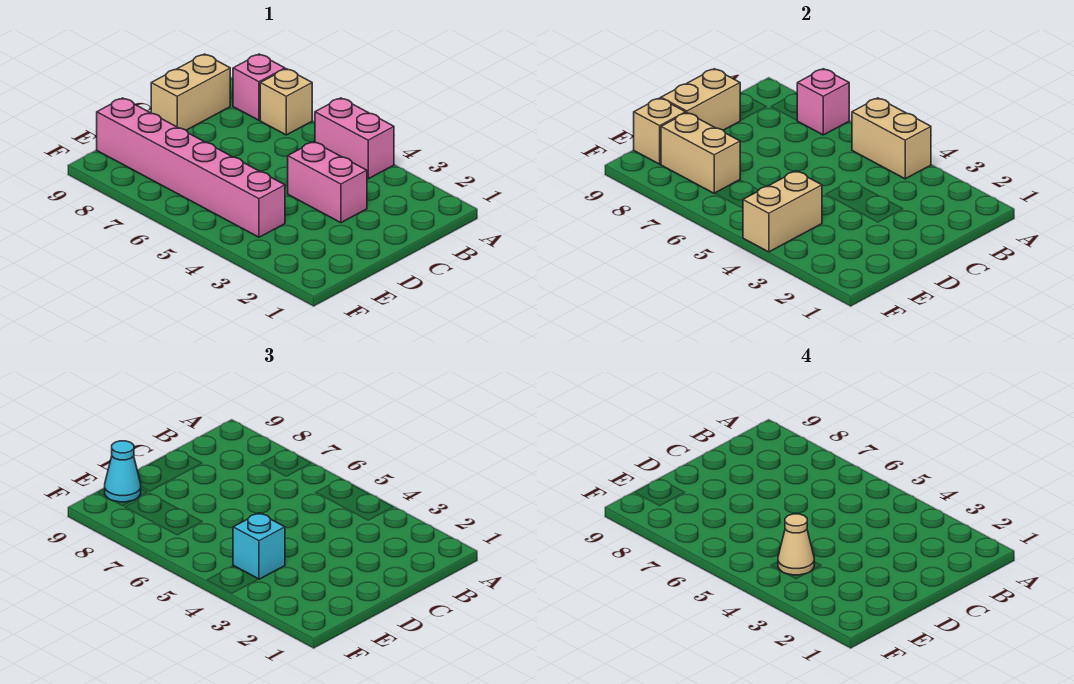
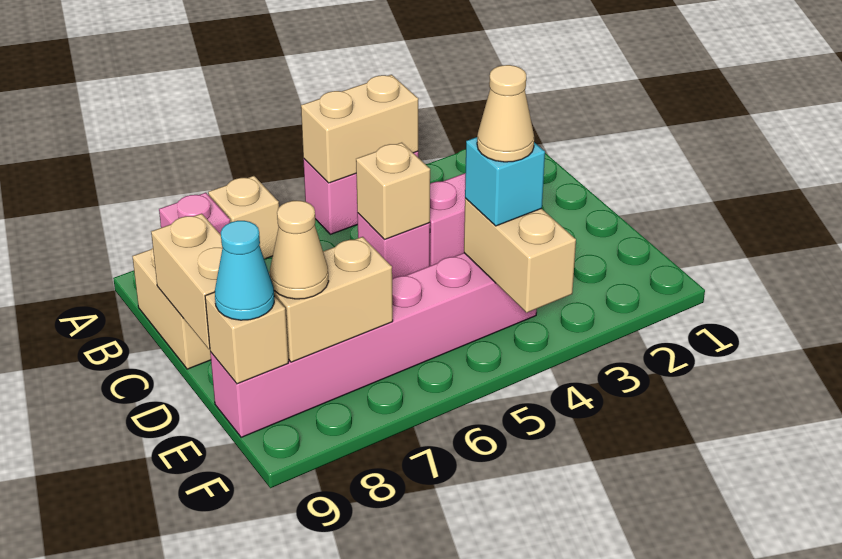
pink brick A7 level 2 -> pink brick C5 level 1
none -> tan brick C5 level 2
none -> tan cone E8 level 3

